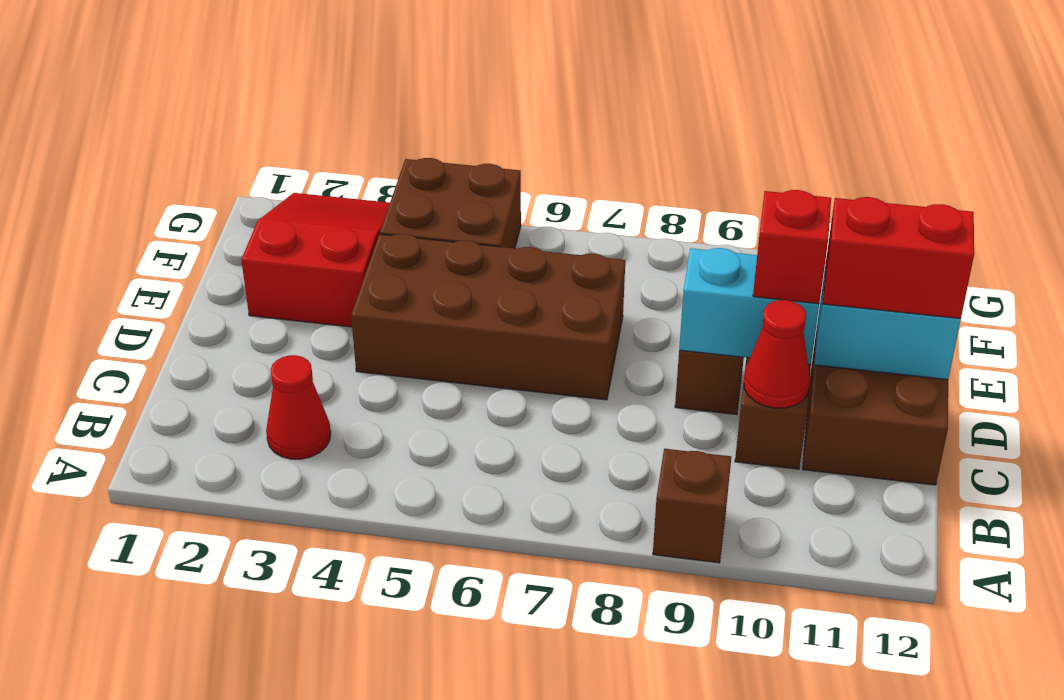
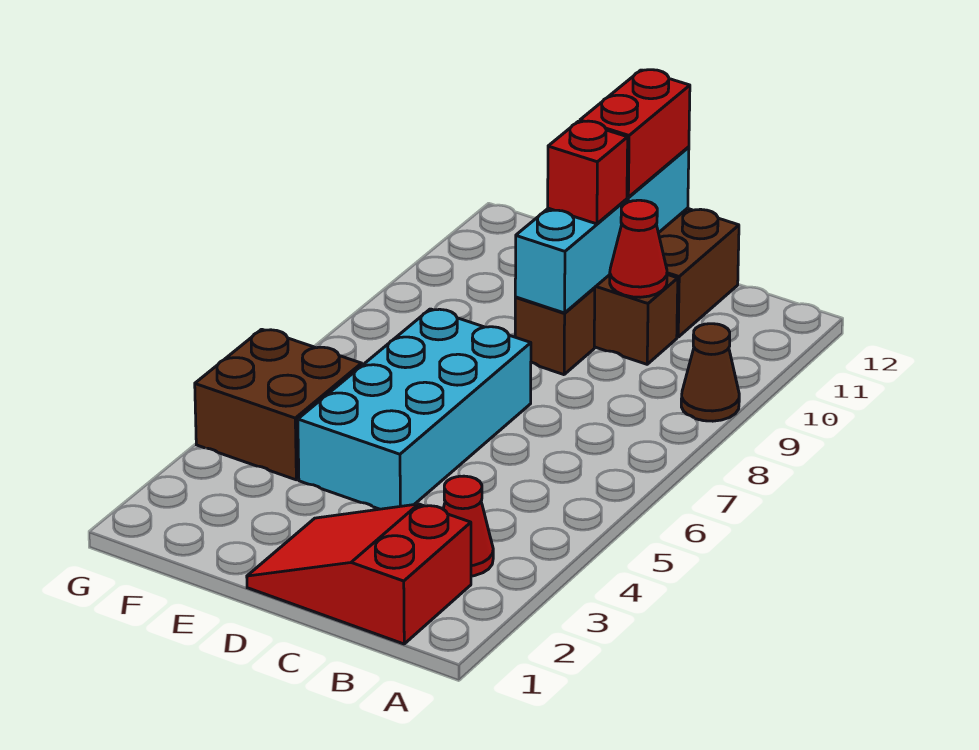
brown brick A9 level 1 -> brown cone A9 level 1
brown brick D4:E7 level 1 -> cyan brick D4:E7 level 1
red slope E2:G3 level 1 top E -> red slope B1:D2 level 1 top B

